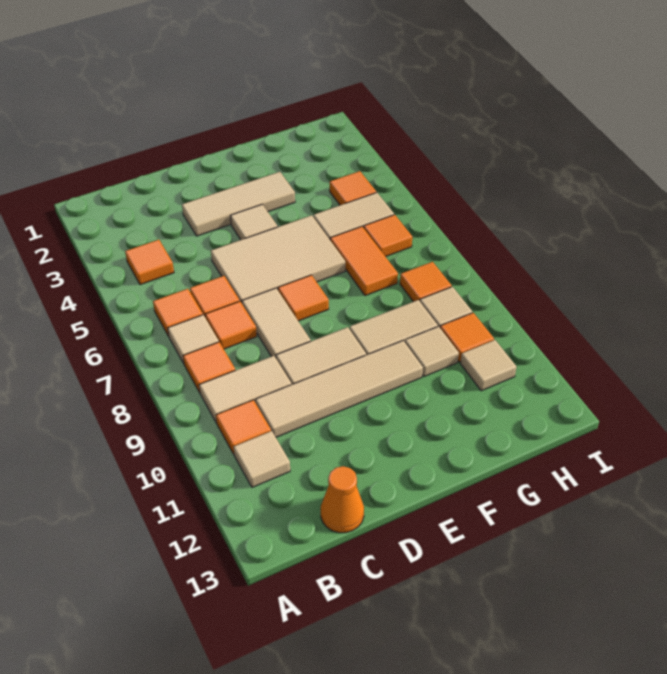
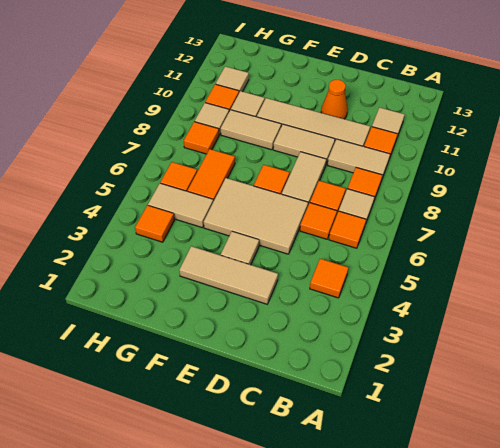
orange cone C13 level 1 -> orange cone D11 level 1

